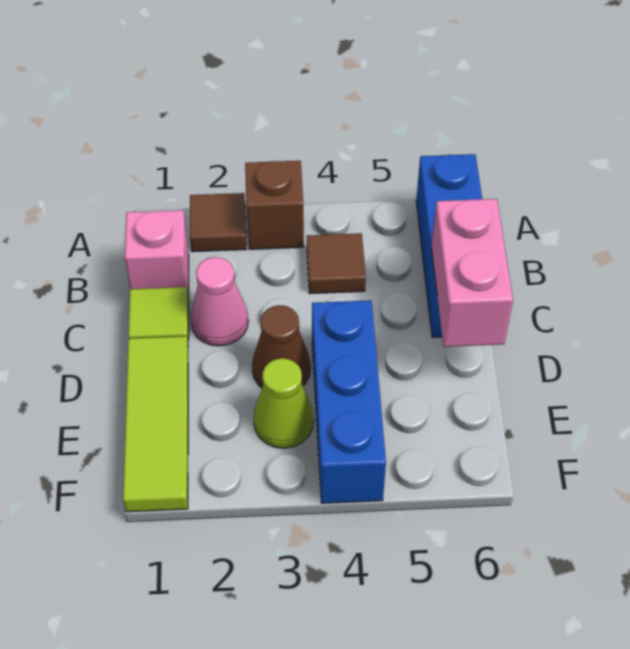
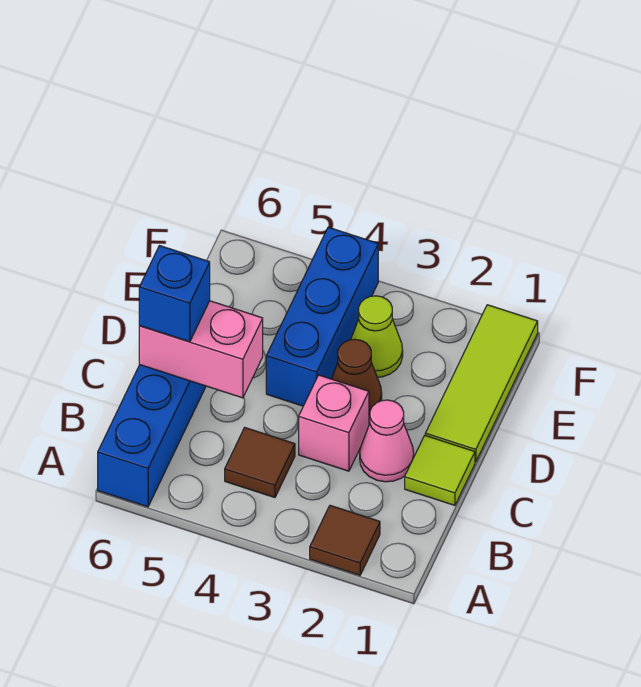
brown brick A3 level 1 -> none
pink brick B1 level 1 -> pink brick C3 level 1
pink brick C6:D6 level 2 -> pink brick C5:C6 level 2
none -> blue brick C6 level 3

